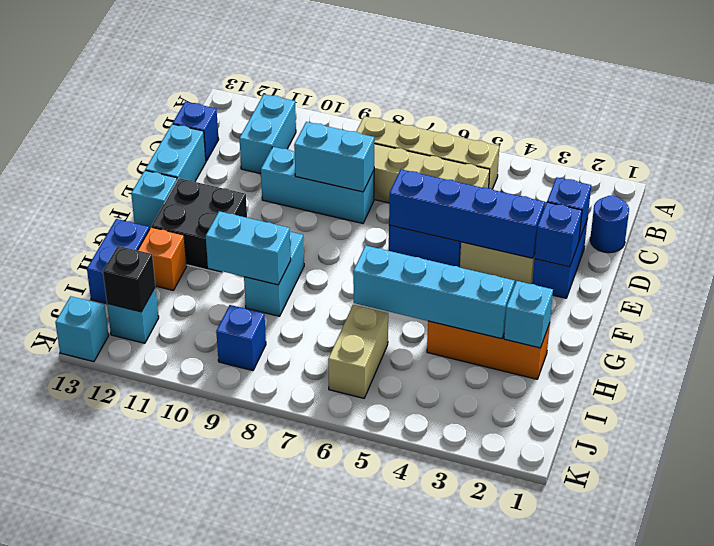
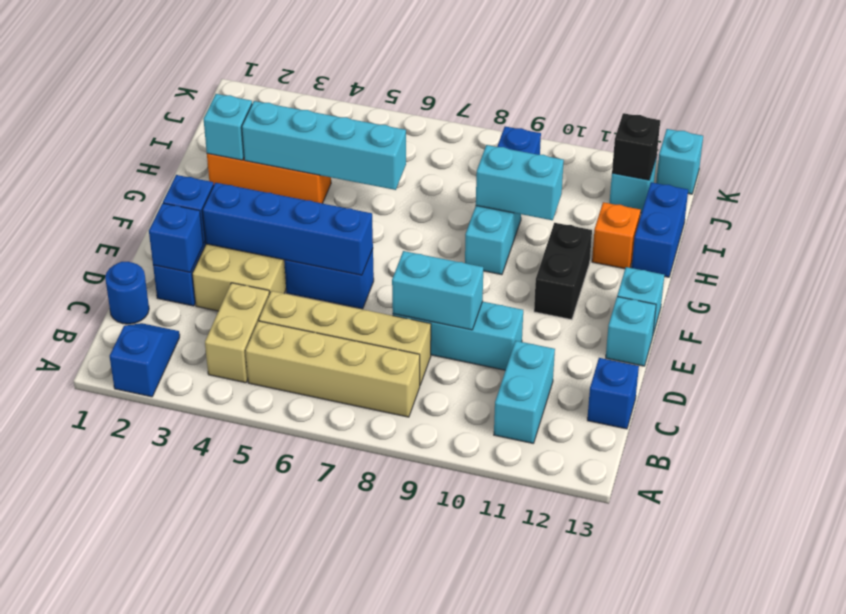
none -> blue slope A2:B2 level 1 top A
cyan brick D13:E13 level 1 -> cyan brick E13 level 1
black brick F11:G12 level 1 -> black brick F11:G11 level 1
tan brick I6:J6 level 1 -> tan brick B4:C4 level 1

